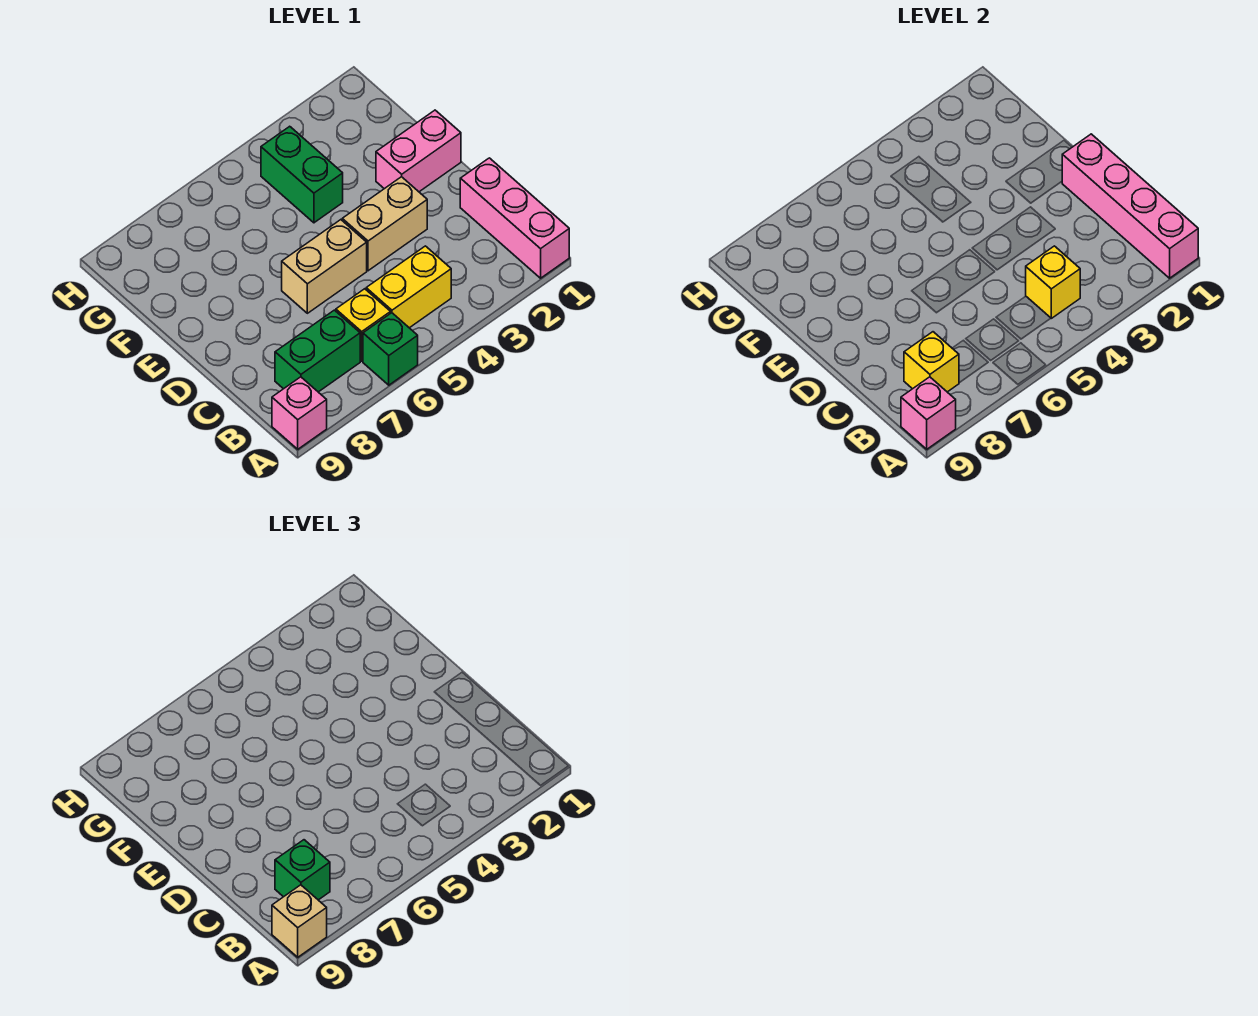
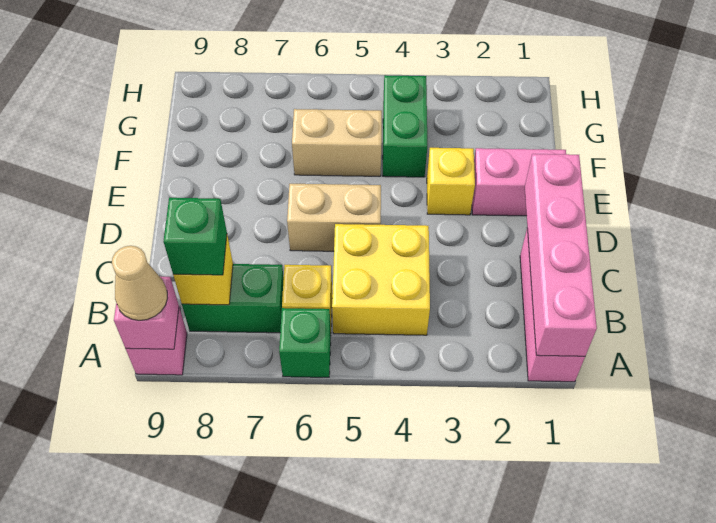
tan brick A9 level 3 -> tan cone A9 level 3
yellow brick B4:B5 level 1 -> yellow brick B4:C5 level 1
yellow brick B4 level 2 -> yellow brick E3 level 1
tan brick D3:D4 level 1 -> tan brick F5:F6 level 1

